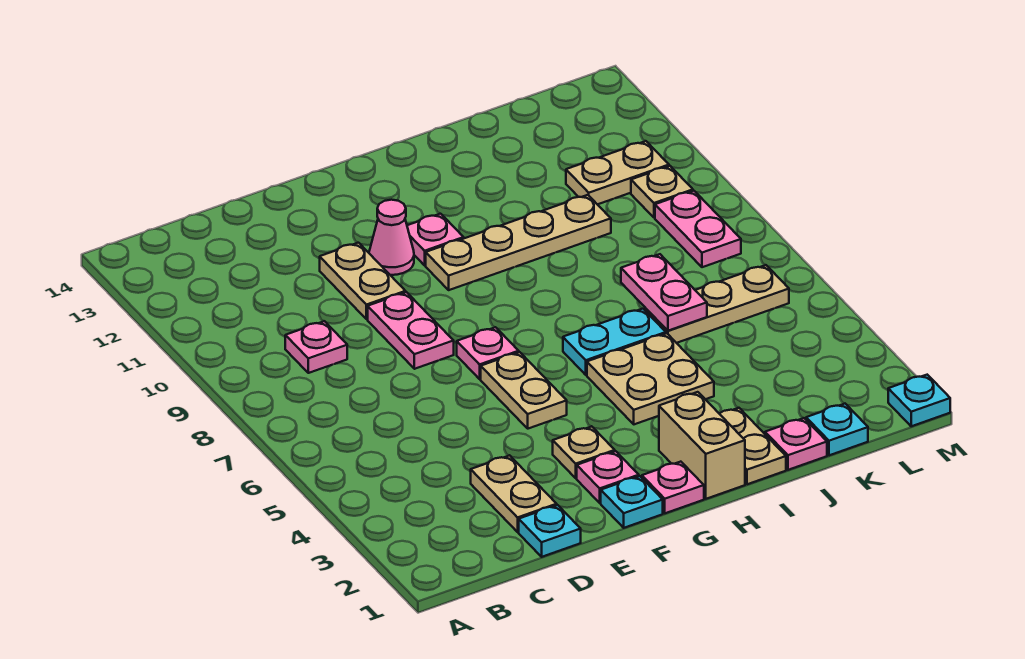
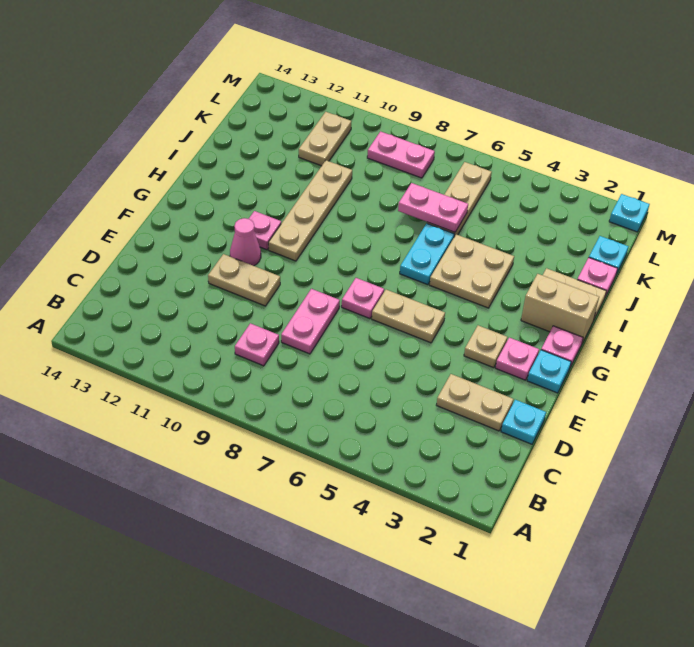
pink plate E8:E9 level 1 -> pink plate D8:E8 level 1
tan plate L10 level 1 -> none

